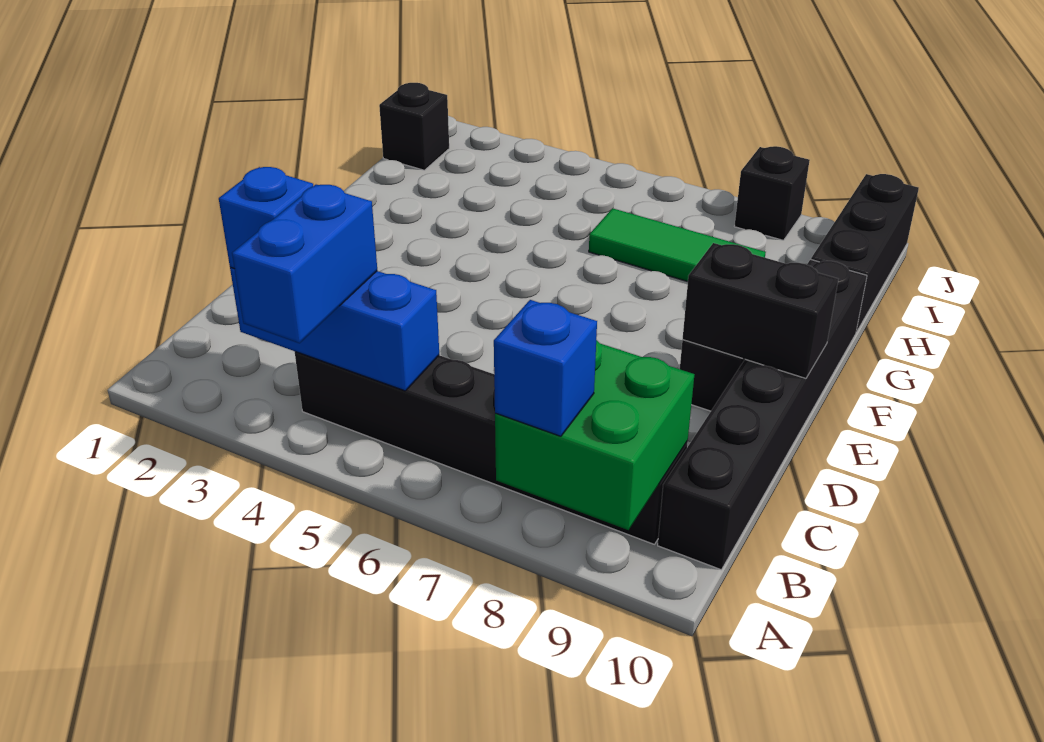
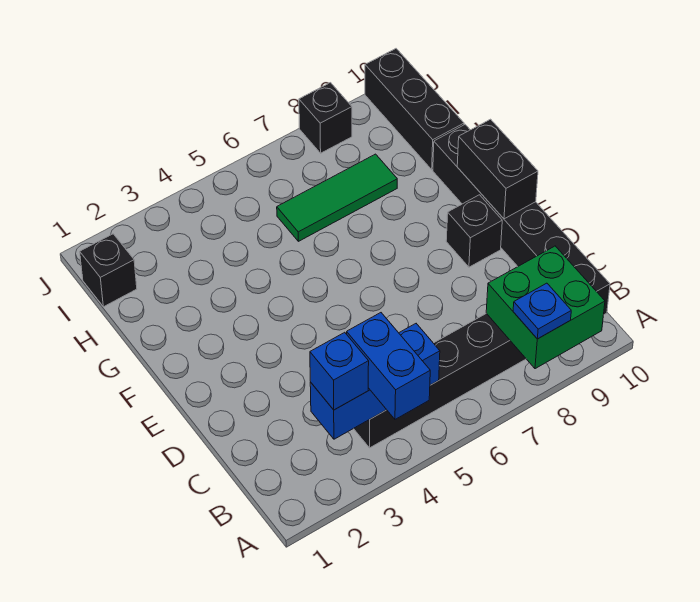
blue brick A8 level 3 -> blue plate A8 level 3
black brick E9:E10 level 2 -> black brick E10:F10 level 2

